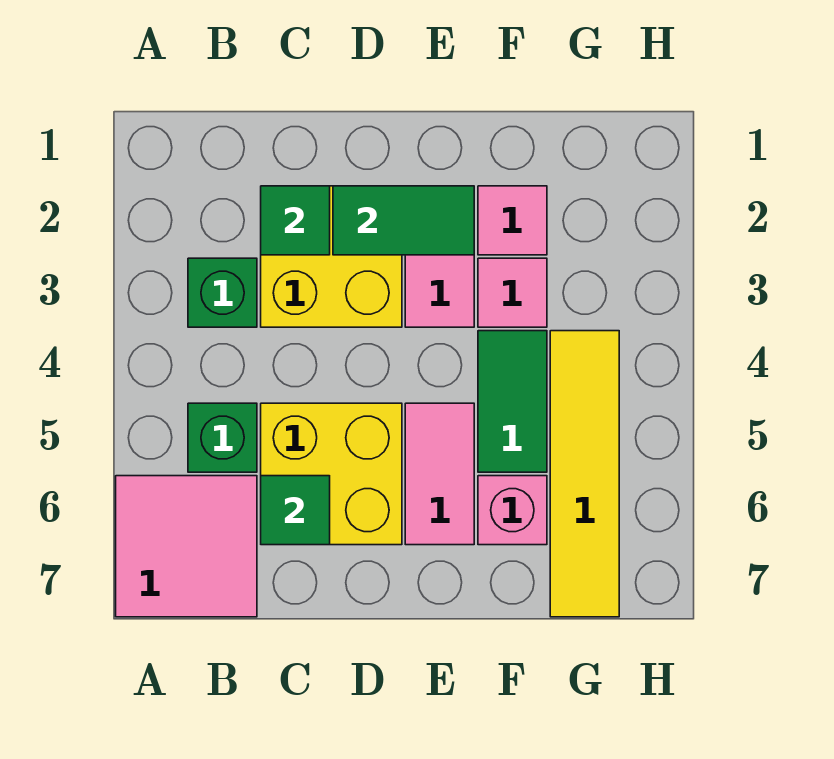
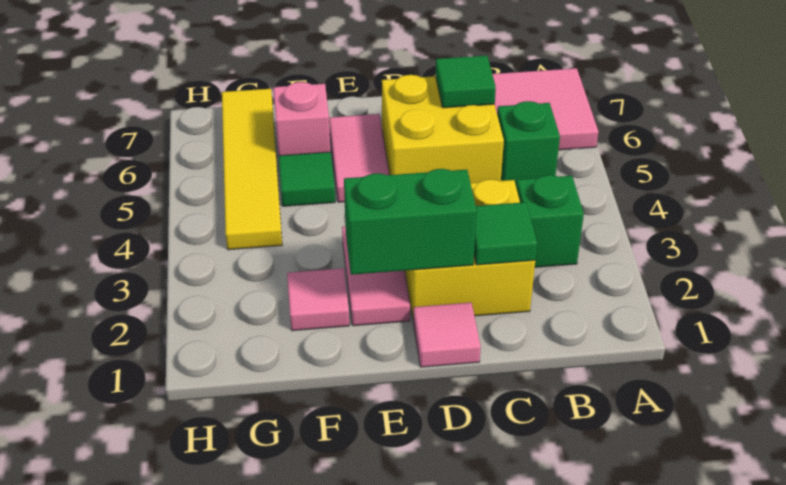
green tile D2:E2 level 2 -> green brick D2:E2 level 2
pink tile F3 level 1 -> pink tile D1 level 1
green tile F4:F5 level 1 -> green tile F5 level 1

